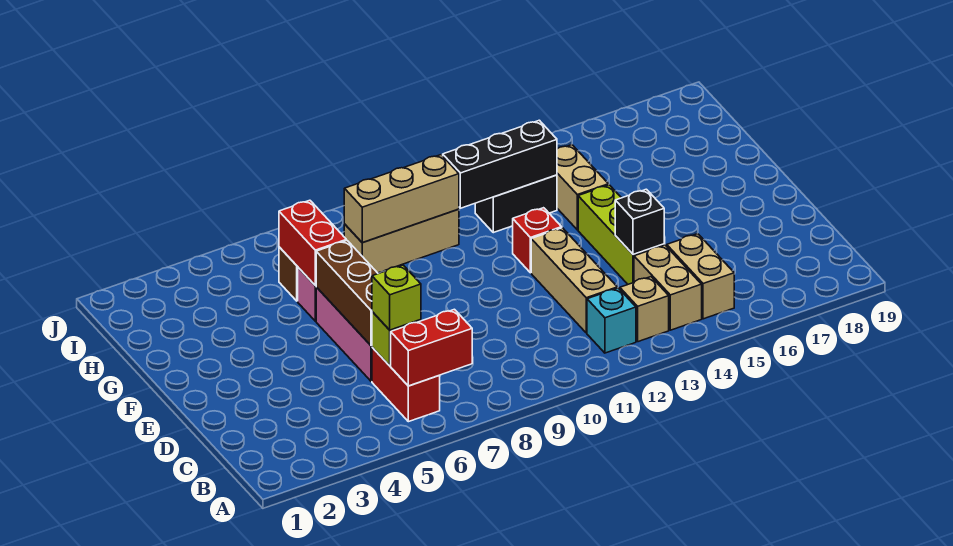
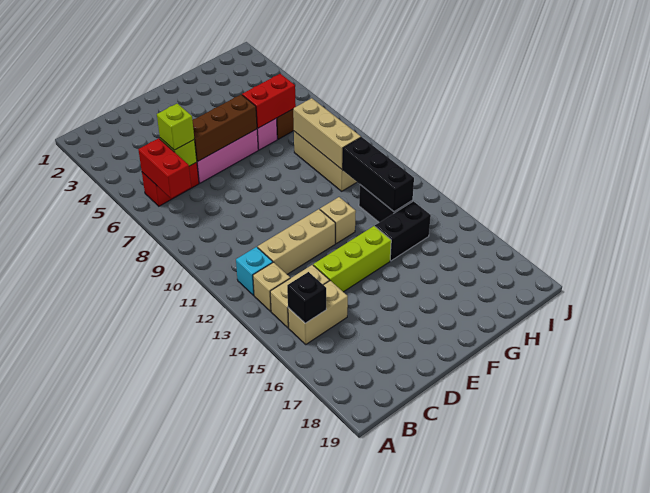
black brick D14 level 2 -> black brick B15 level 2
red brick F12 level 1 -> tan brick F12 level 1
tan brick G14:H14 level 1 -> black brick G14:H14 level 1

